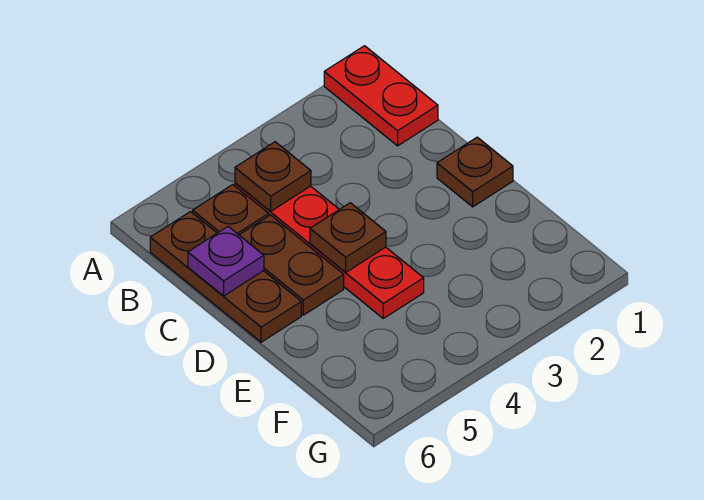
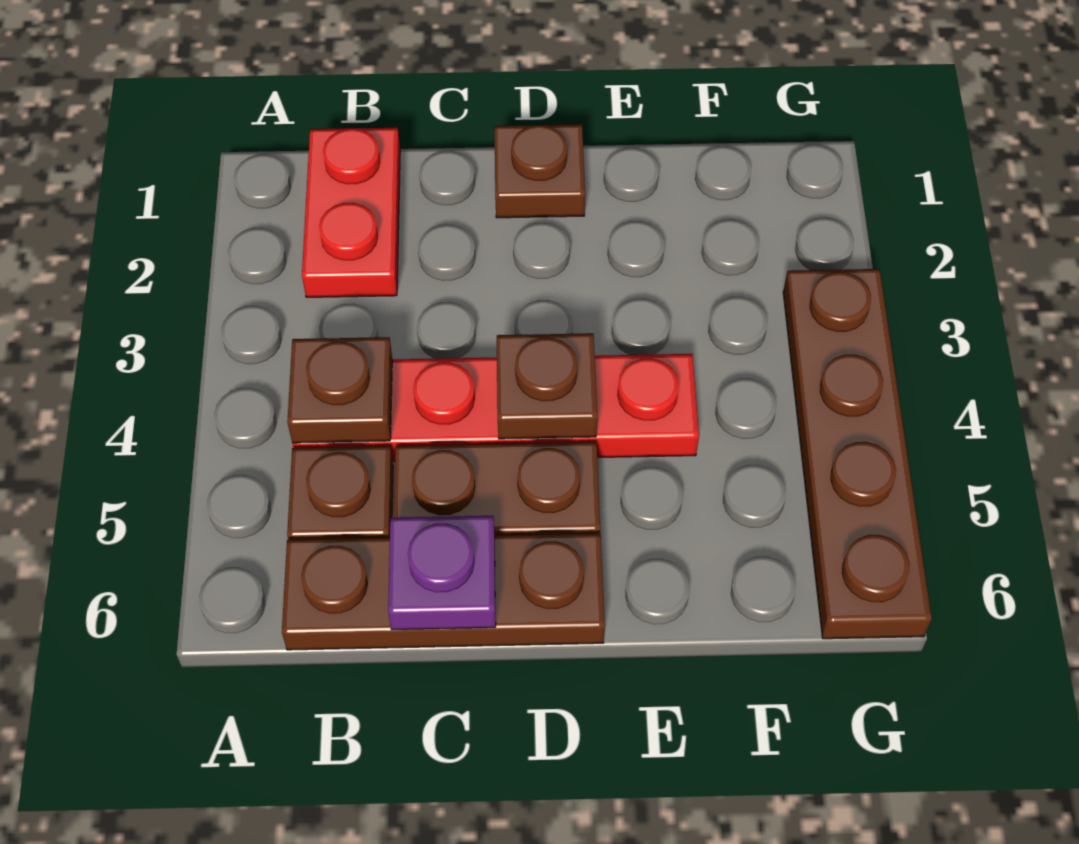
red plate A1:B1 level 1 -> red plate B1:B2 level 1
none -> brown plate G3:G6 level 1

